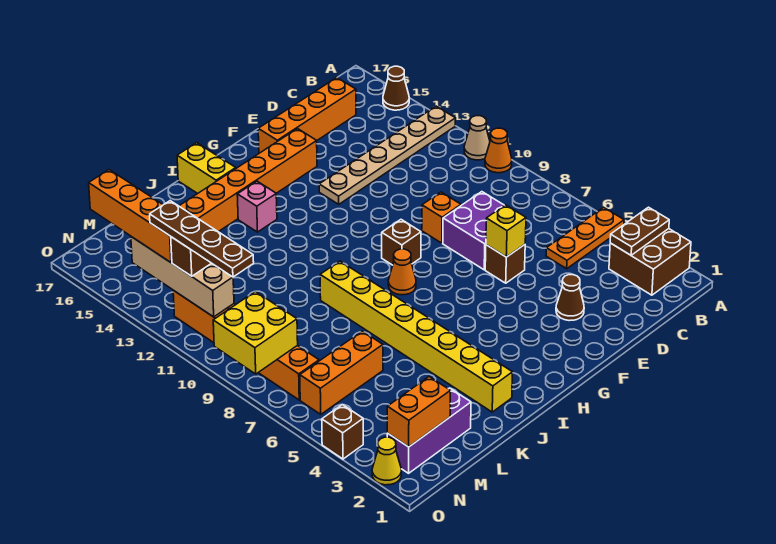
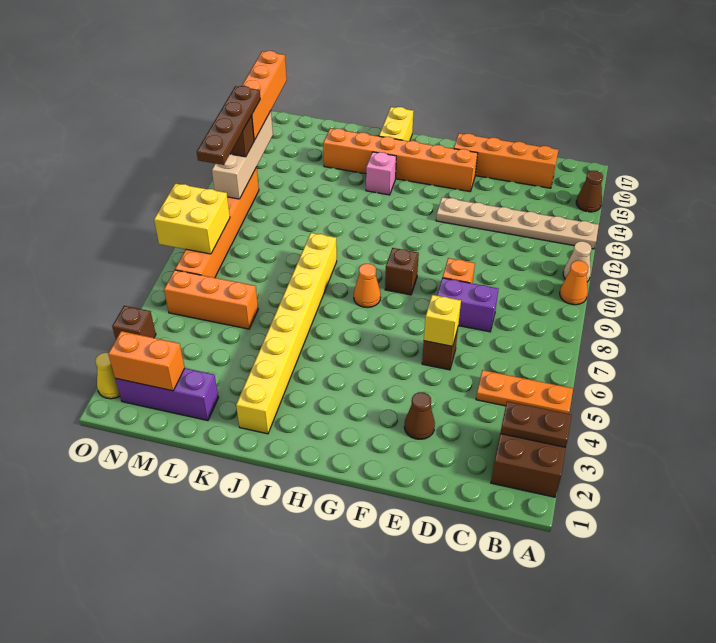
purple brick D7:E8 level 1 -> purple brick D8:E8 level 1

